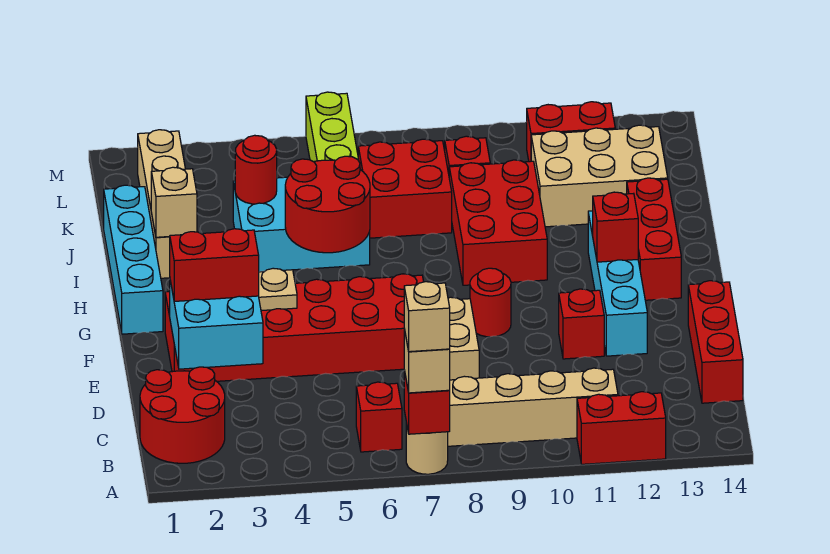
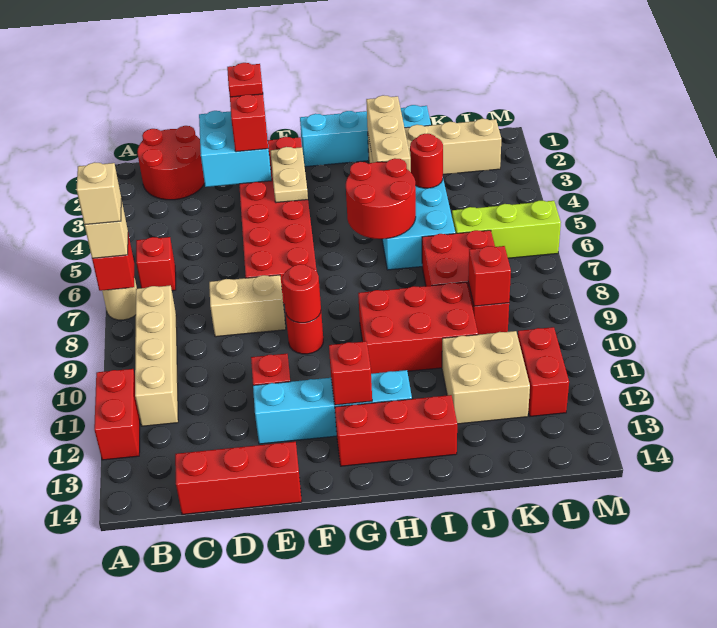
none -> red plate E2 level 4
none -> red round brick F9 level 2
tan brick I2 level 2 -> tan brick I2:I4 level 2
tan brick J11:K13 level 1 -> tan brick J11:K12 level 1
none -> red brick K9 level 2

